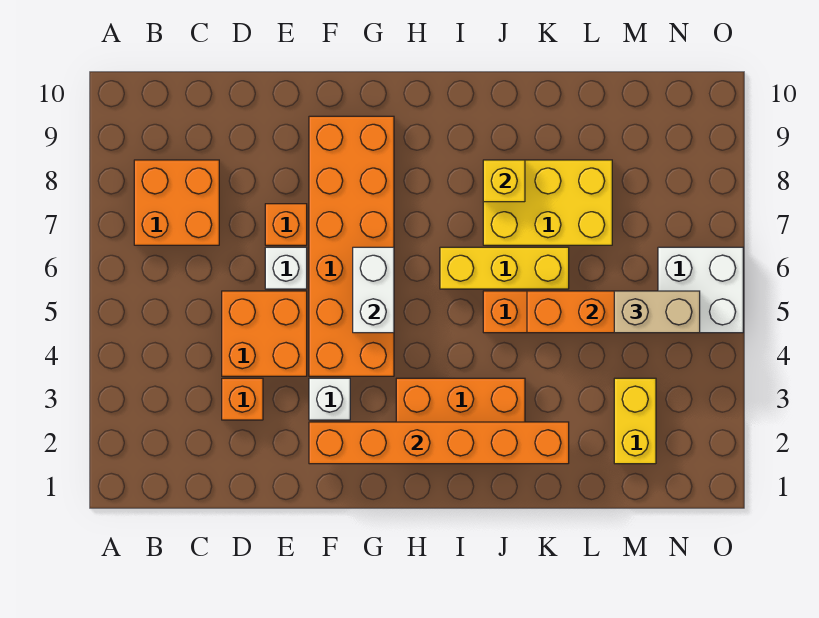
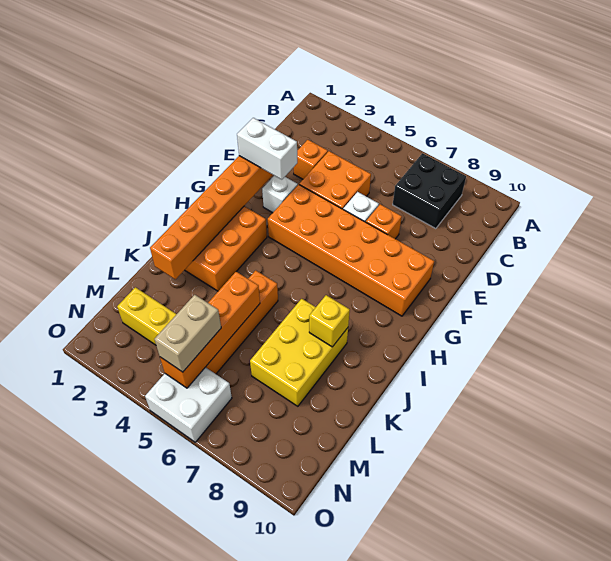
orange brick B7:C8 level 1 -> black brick B7:C8 level 1
white brick G5:G6 level 2 -> white brick F2:F3 level 3
yellow brick I6:K6 level 1 -> none

